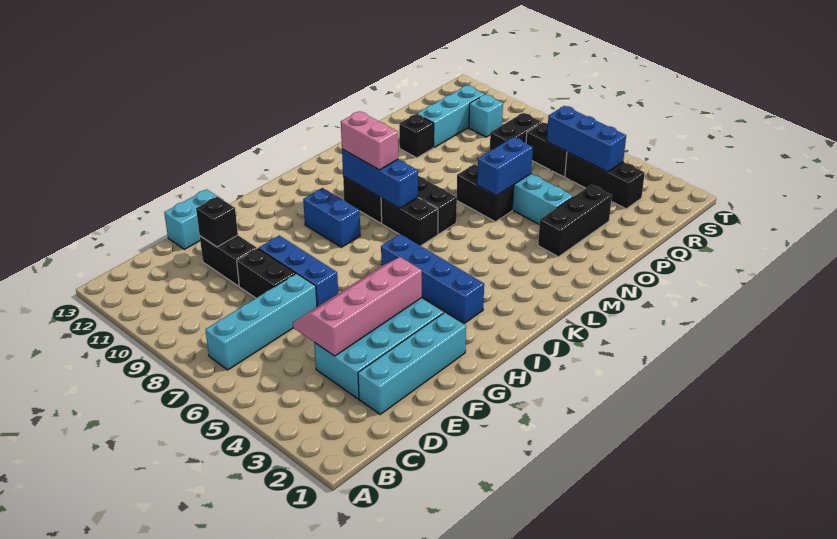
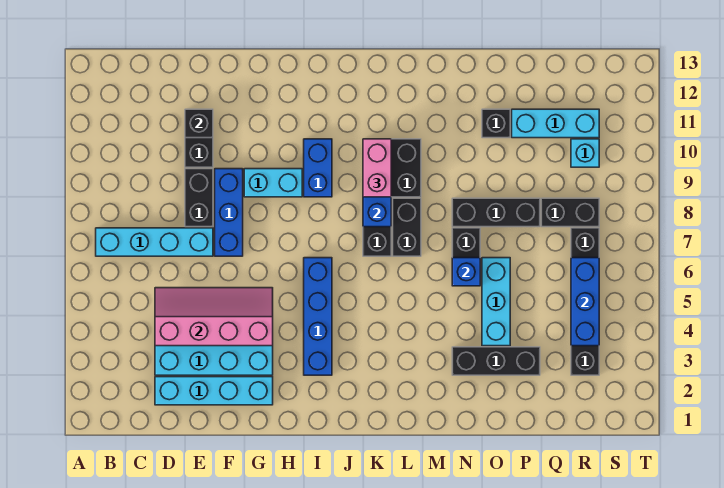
cyan brick E13:F13 level 1 -> cyan brick G9:H9 level 1
blue brick N6:O6 level 2 -> blue brick N6 level 2
none -> black brick N8:P8 level 1

